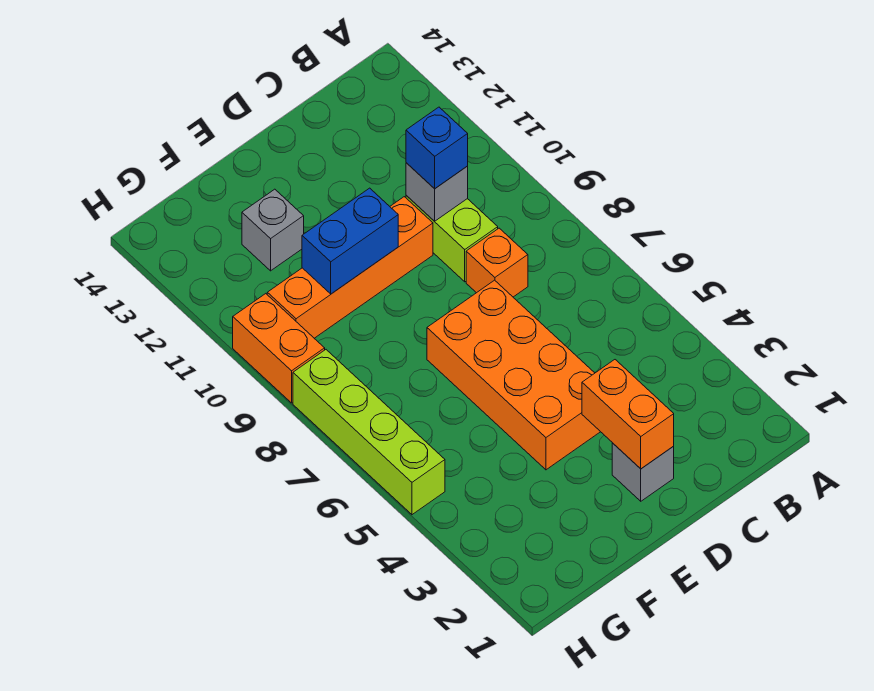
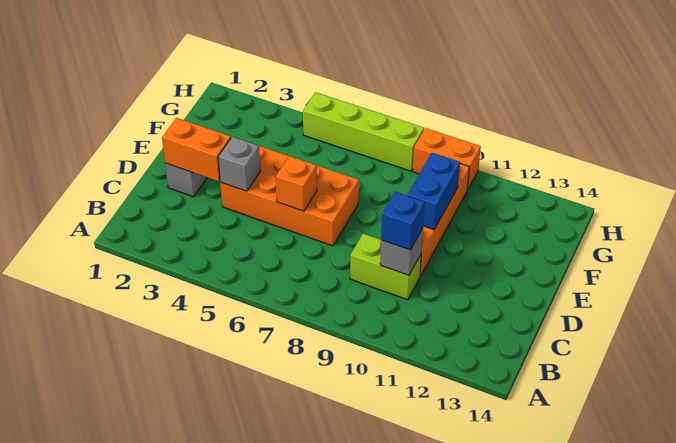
orange brick C8 level 1 -> orange brick D6 level 2
grey brick F12 level 1 -> grey brick D4 level 2

